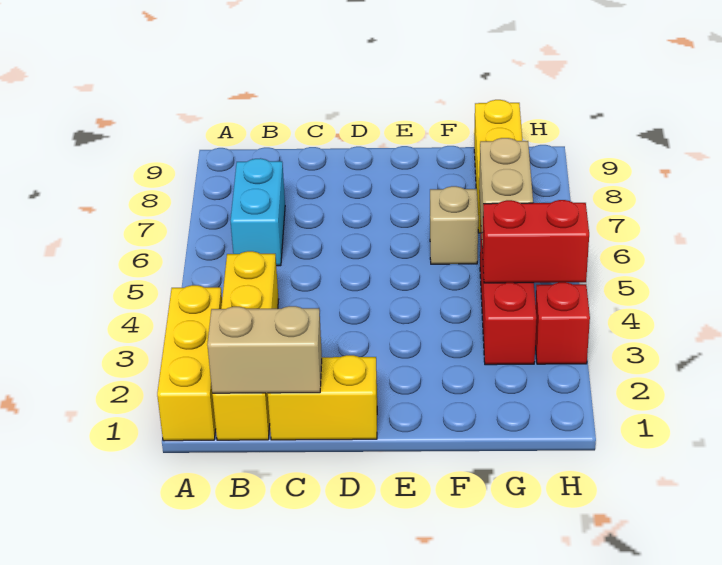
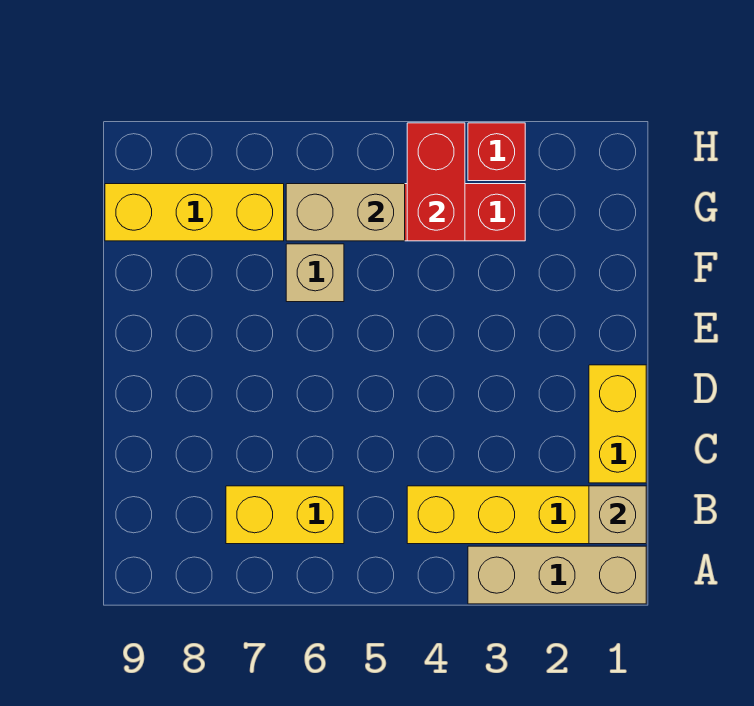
yellow brick A1:A3 level 1 -> tan brick A1:A3 level 1
tan brick B1:C1 level 2 -> tan brick B1 level 2
cyan brick B6:B7 level 1 -> yellow brick B6:B7 level 1

